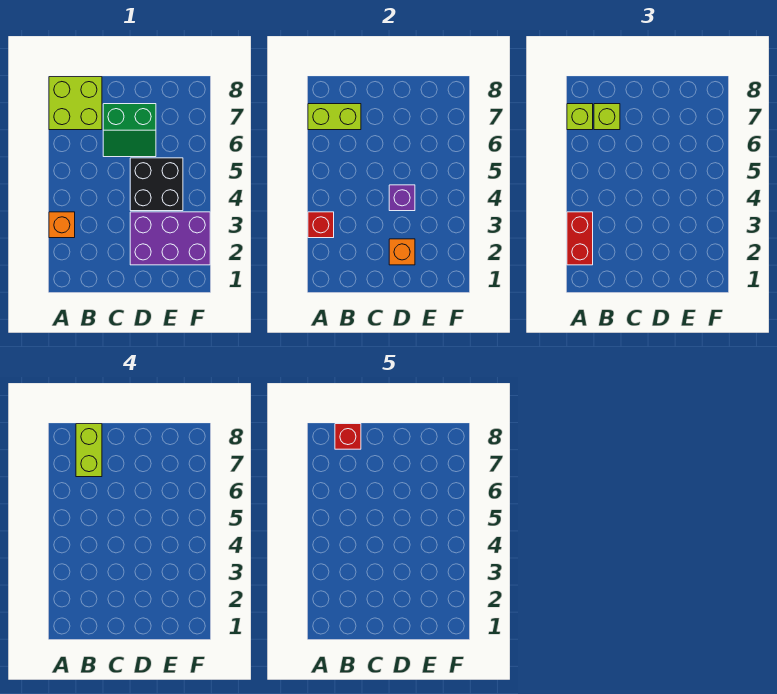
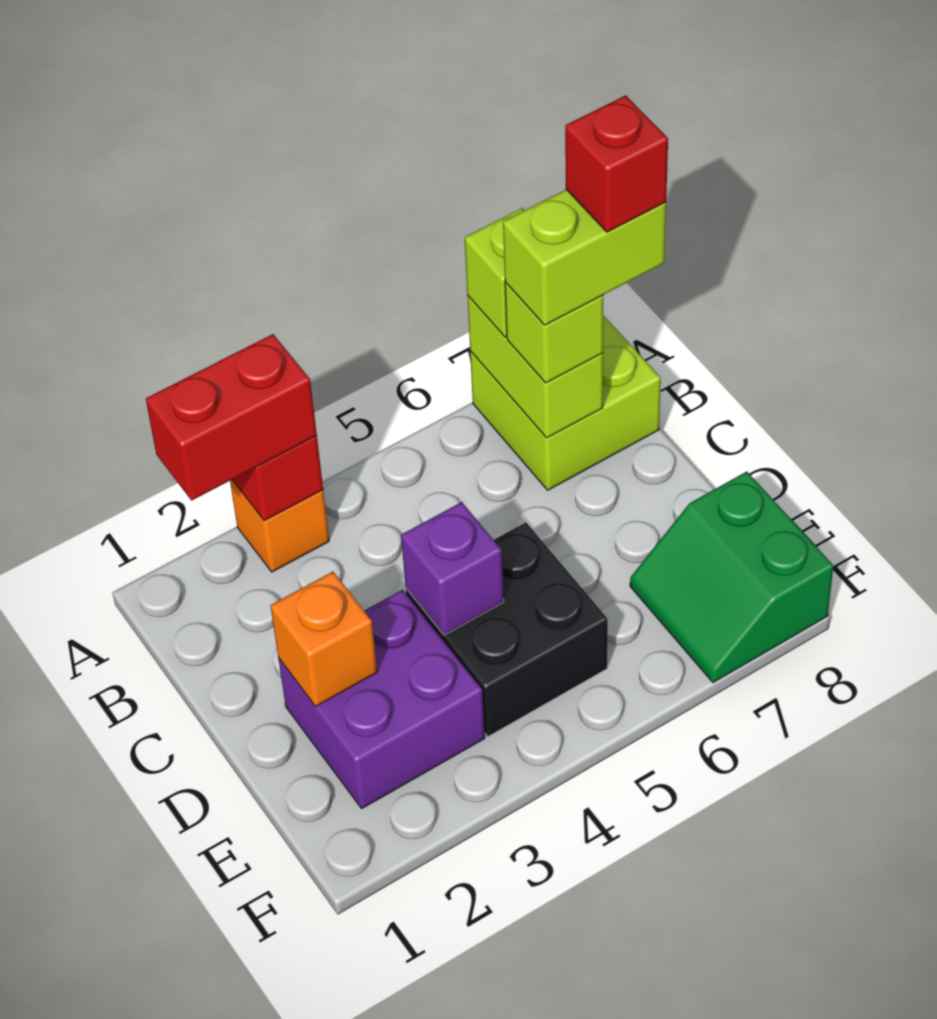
green slope C6:D7 level 1 top 7 -> green slope E7:F8 level 1 top 8
purple brick D2:F3 level 1 -> purple brick D2:E3 level 1

